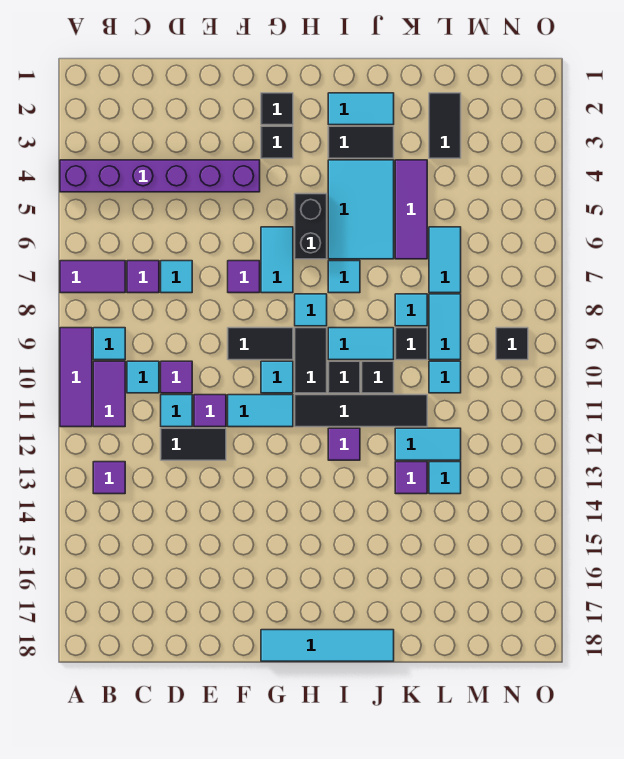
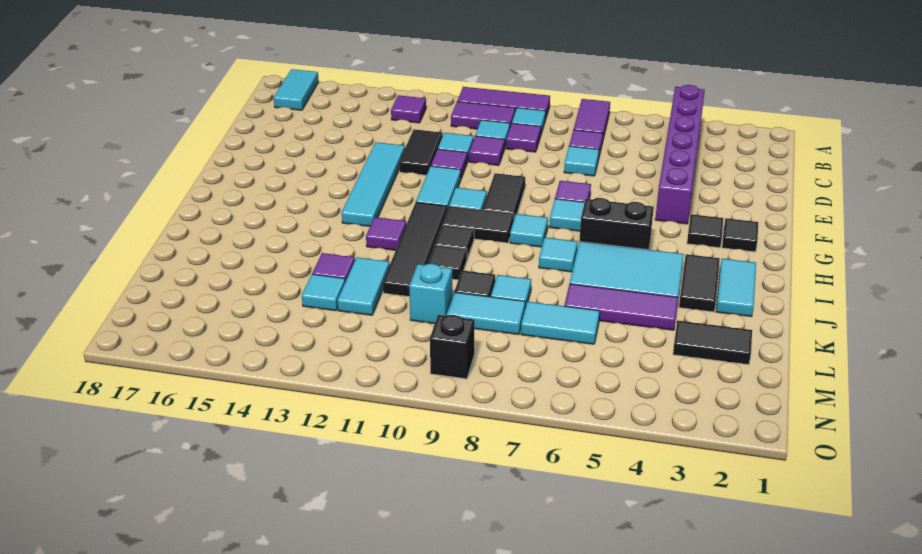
none -> purple tile C9 level 1
cyan tile G18:J18 level 1 -> cyan tile E13:H13 level 1
cyan tile I9:J9 level 1 -> cyan tile A17:B17 level 1
cyan tile L10 level 1 -> cyan brick L10 level 1
black tile N9 level 1 -> black brick N9 level 1

